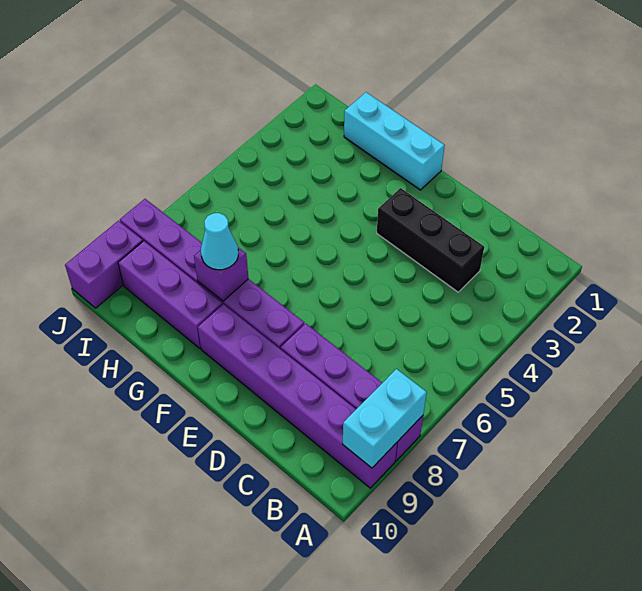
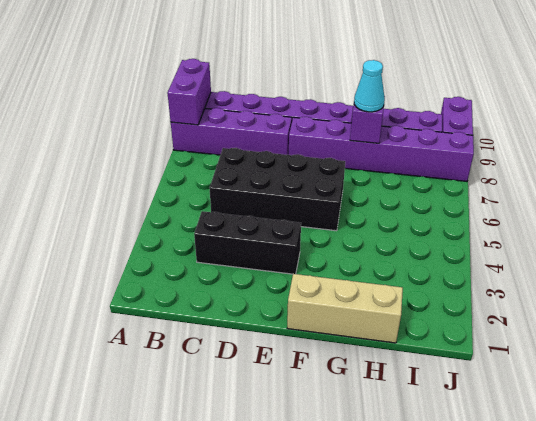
cyan brick A8:A9 level 2 -> purple brick A8:A9 level 2
none -> black brick C5:F6 level 1
cyan brick F1:H1 level 1 -> tan brick F1:H1 level 1

